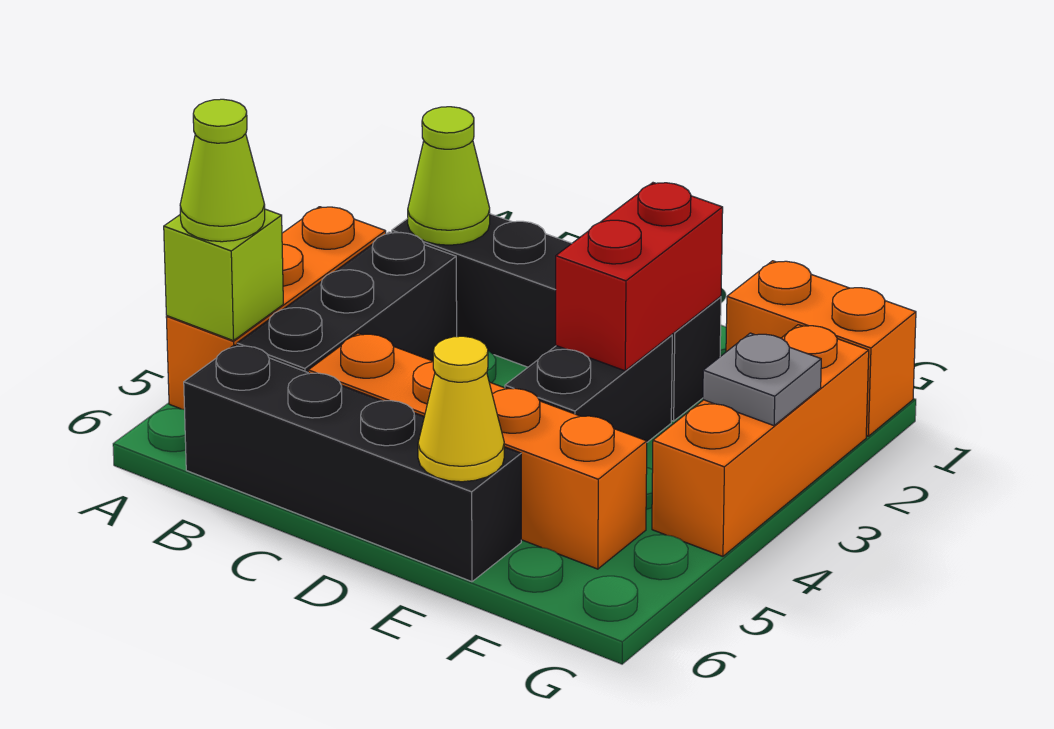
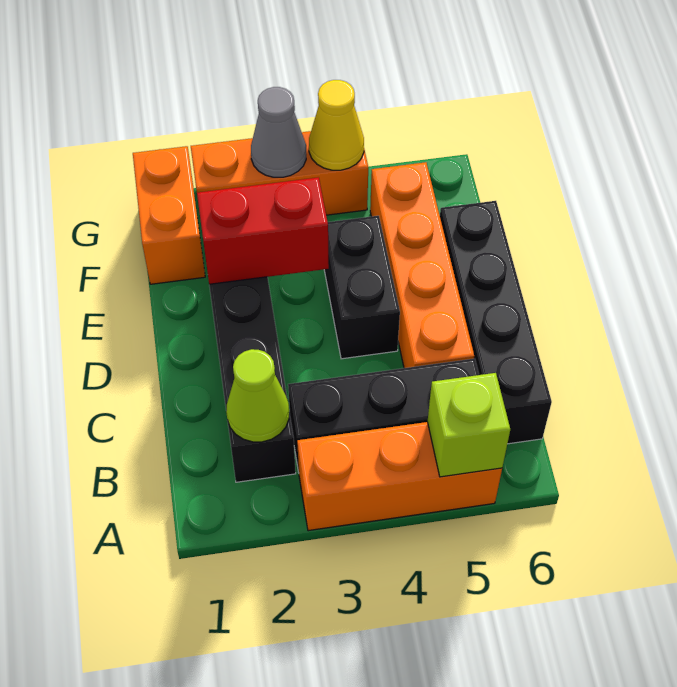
lime cone A5 level 3 -> none
black brick E3:E4 level 1 -> black brick D4:E4 level 1
yellow cone E6 level 2 -> yellow cone G4 level 2
grey plate G3 level 2 -> grey cone G3 level 2

